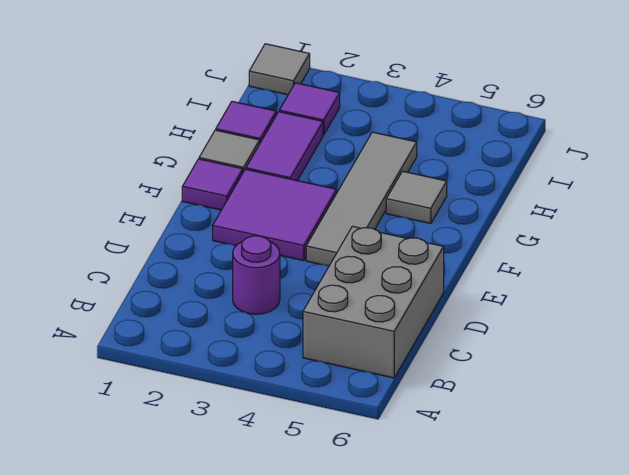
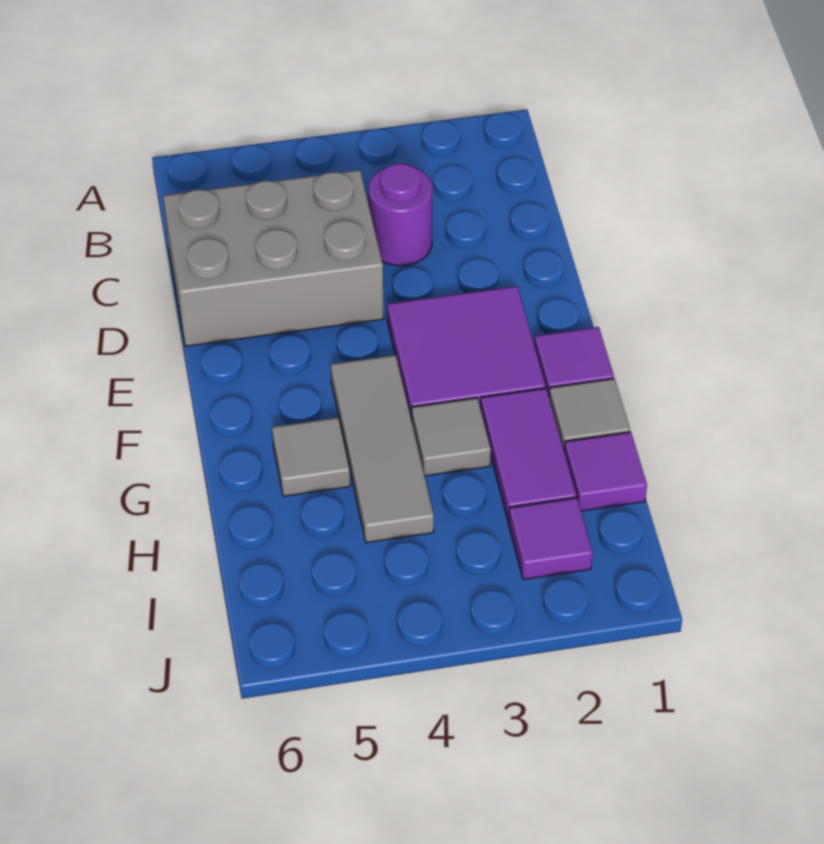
grey brick B5:D6 level 1 -> grey brick C4:D6 level 1
grey tile E4:H4 level 1 -> grey tile F4:H4 level 1
grey tile J1 level 1 -> grey tile G3 level 1

